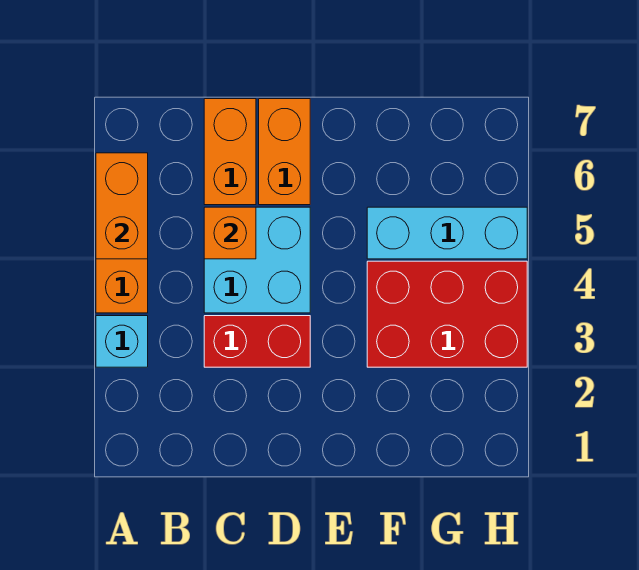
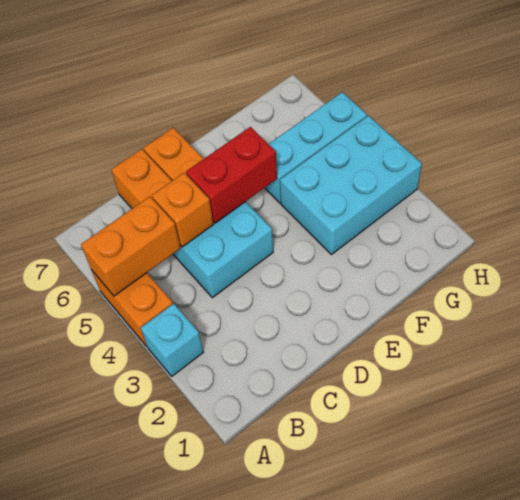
orange brick A5:A6 level 2 -> orange brick A5:B5 level 2
red brick C3:D3 level 1 -> red brick D5:E5 level 2
red brick F3:H4 level 1 -> cyan brick F3:H4 level 1

